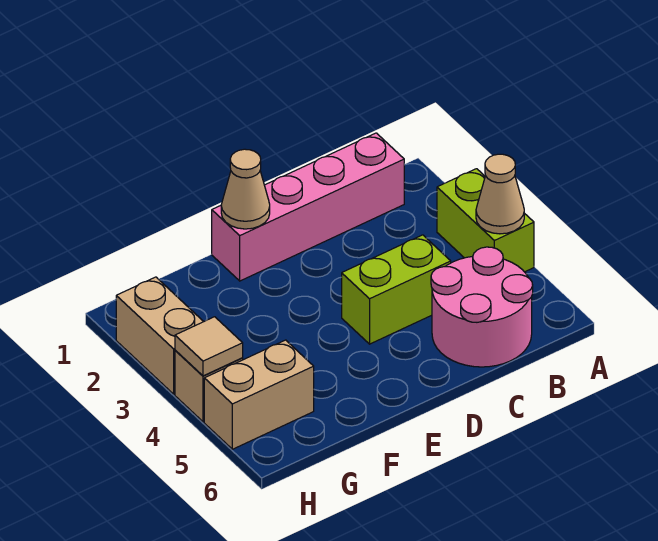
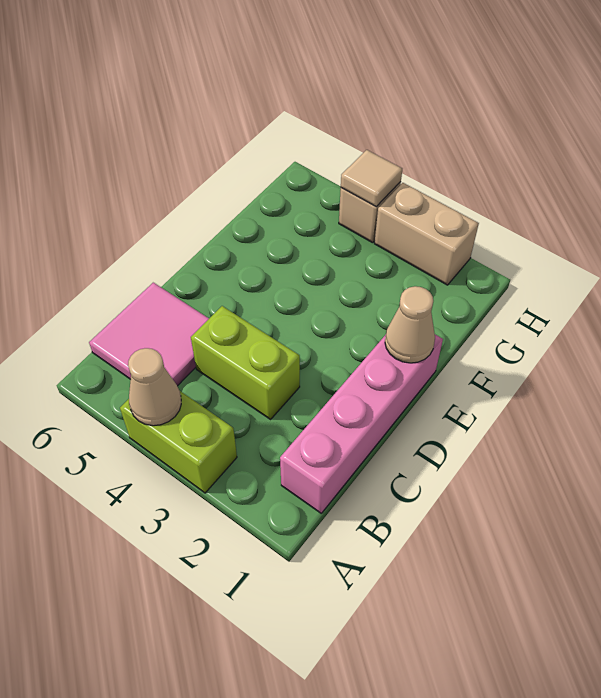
pink round brick B5:C6 level 1 -> pink tile B5:C6 level 1
lime brick C4:D4 level 1 -> lime brick C3:C4 level 1
tan brick G5:H5 level 1 -> none

